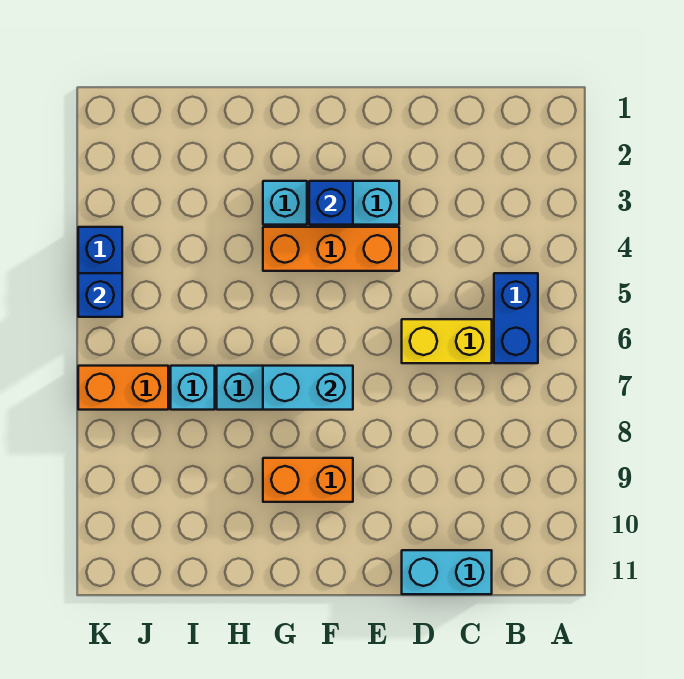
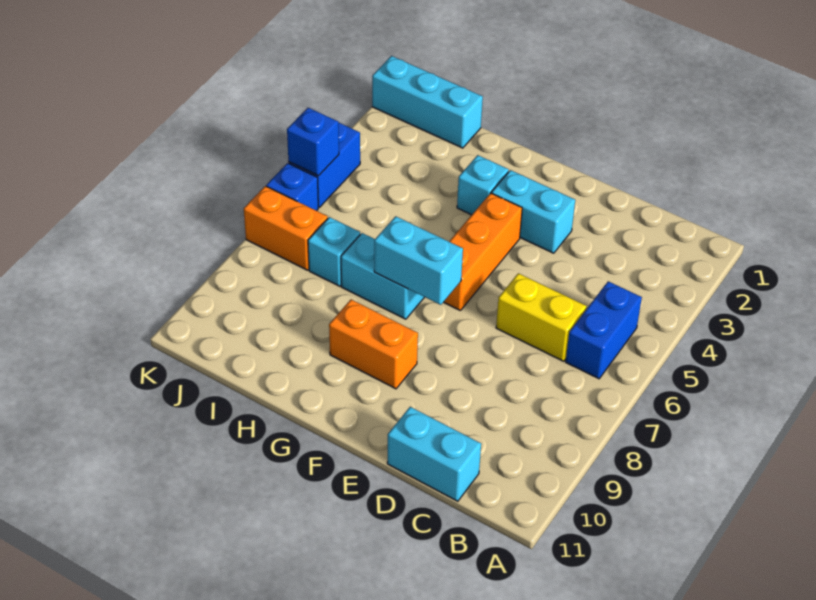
orange brick E4:G4 level 1 -> orange brick F4:F6 level 1
blue brick F3 level 2 -> blue brick K6 level 1
none -> cyan brick I1:K1 level 1

